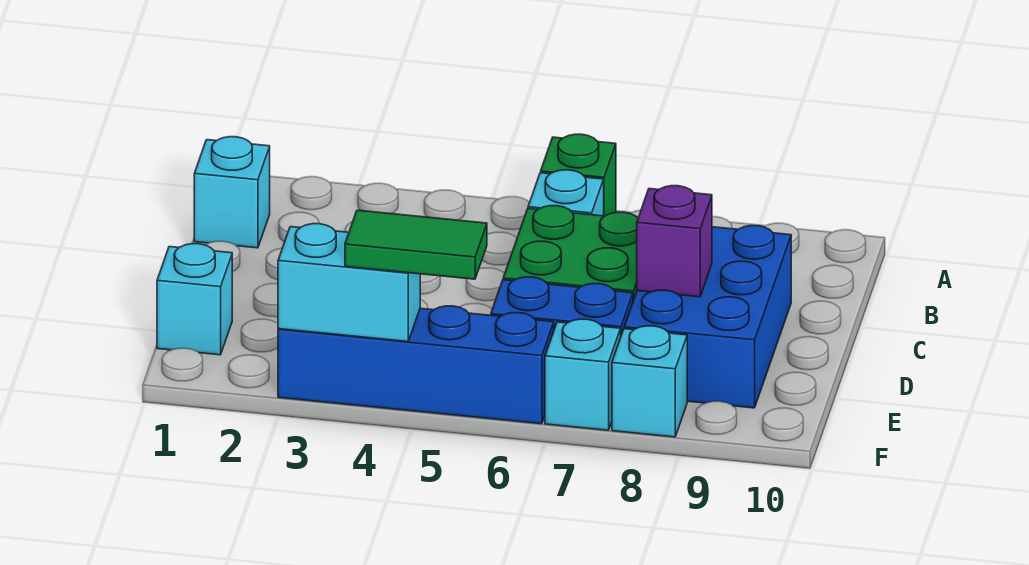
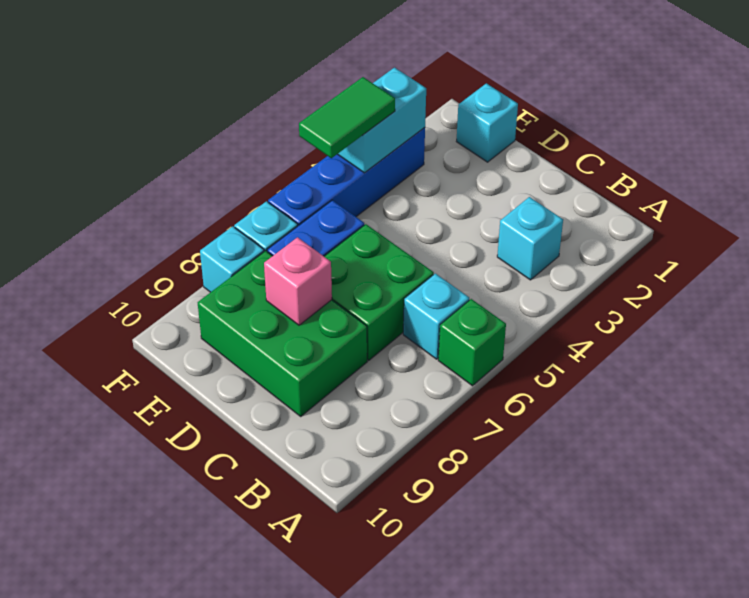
cyan brick B1 level 1 -> cyan brick B3 level 1
blue brick C8:E9 level 1 -> green brick C8:E9 level 1
purple brick D8 level 2 -> pink brick D8 level 2

